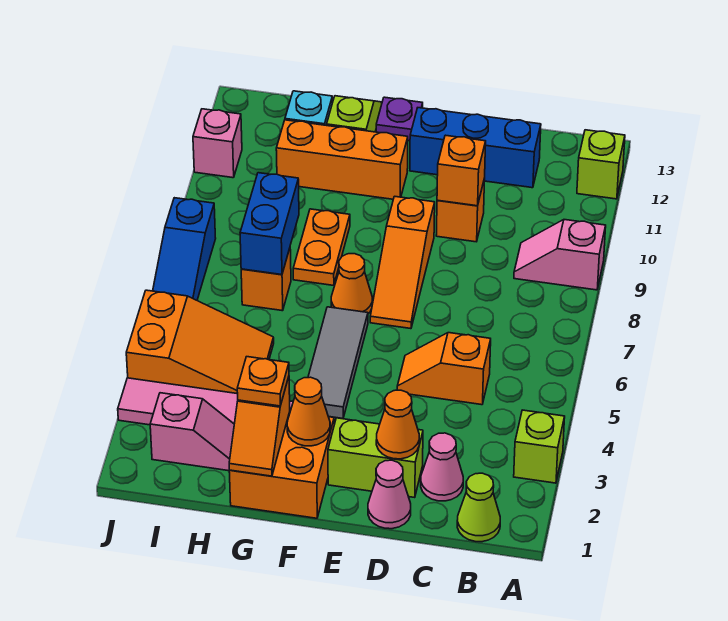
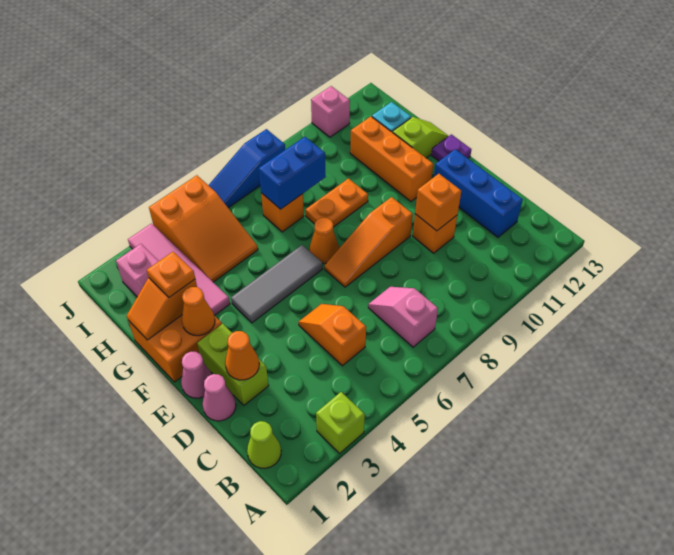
pink slope A9:B9 level 1 top A -> pink slope B7:C7 level 1 top B
lime brick A12 level 1 -> none
pink cone C2 level 1 -> pink cone E1 level 1

